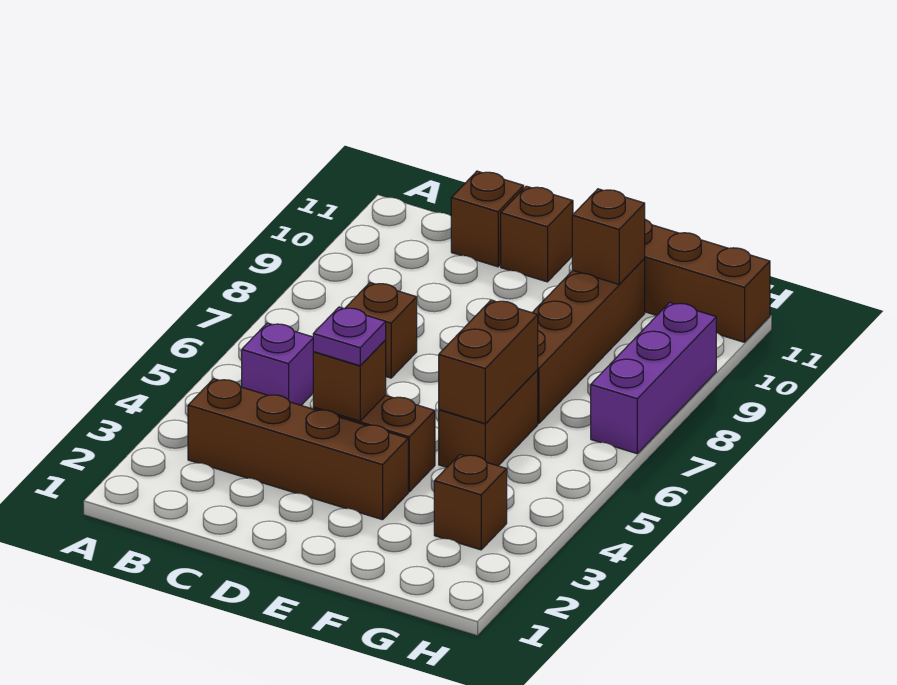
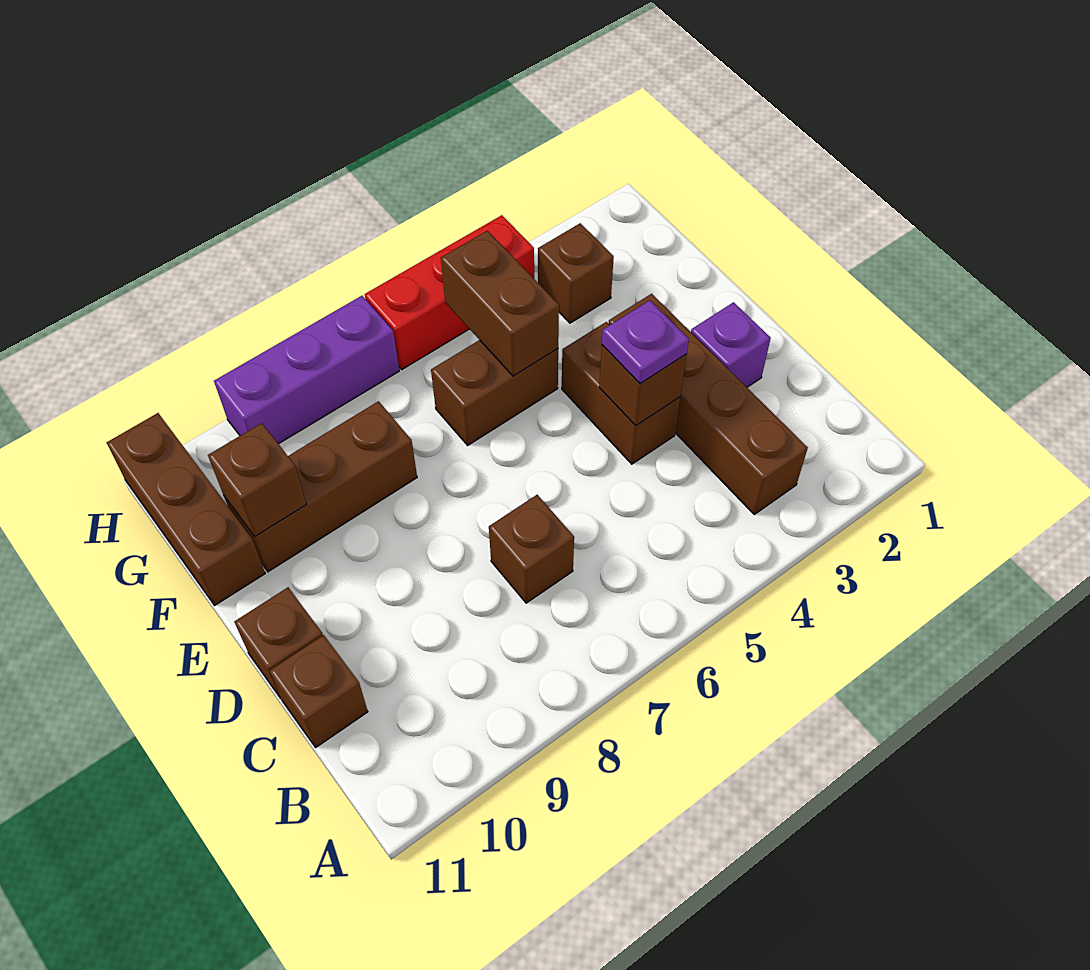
purple brick B5 level 1 -> purple brick D2 level 1
brown brick F5:F6 level 2 -> brown brick F5:G5 level 2
brown brick F7:F10 level 1 -> brown brick F8:F10 level 1
none -> red brick H4:H6 level 1

